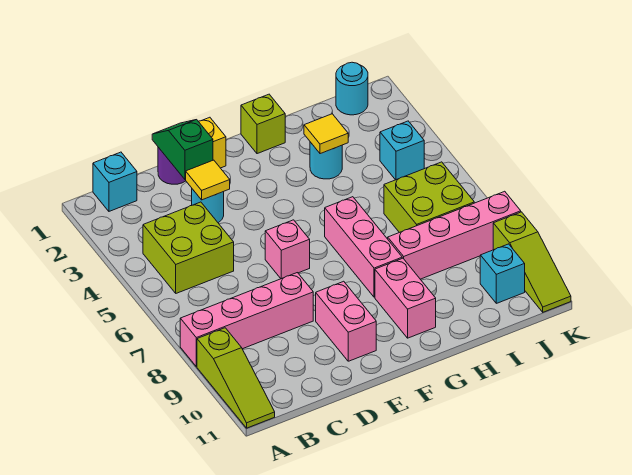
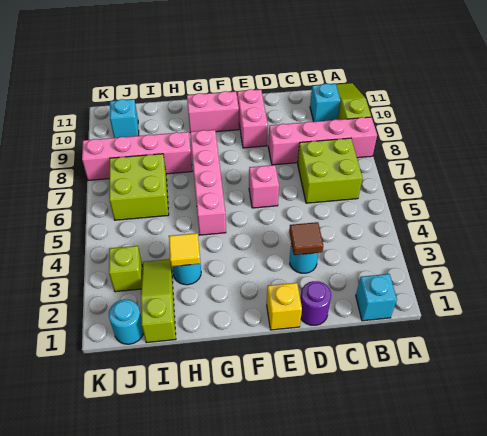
lime brick B4:C5 level 1 -> lime brick B6:C7 level 1
green slope D1:D2 level 2 top 2 -> none
yellow tile D3 level 2 -> brown tile D3 level 2
lime brick G1 level 1 -> lime brick J3 level 1
pink brick G6:G8 level 1 -> pink brick G5:G8 level 1
pink brick G9:G10 level 1 -> pink brick F10:G10 level 1
cyan brick J4 level 1 -> cyan brick B10 level 1
lime slope K9:K11 level 1 top 9 -> lime slope I1:I3 level 1 top 1

